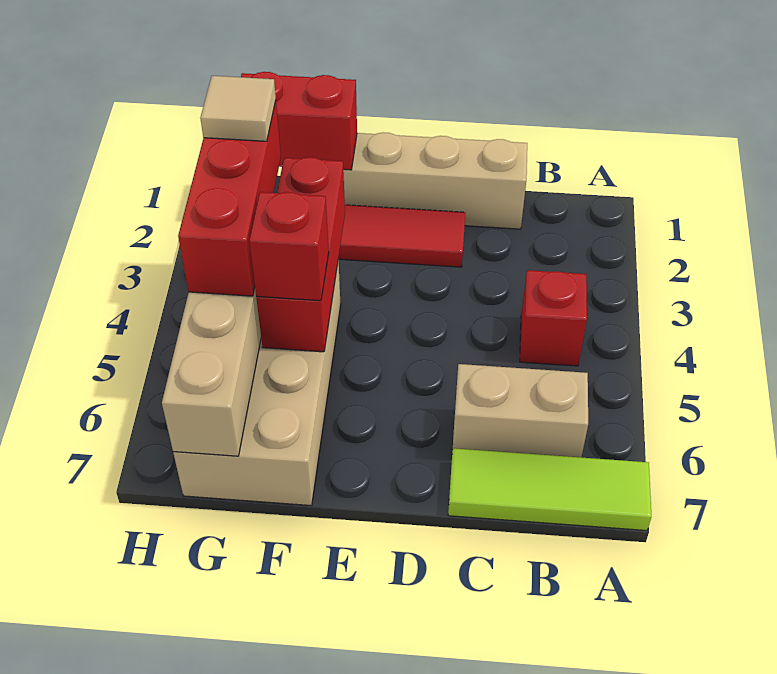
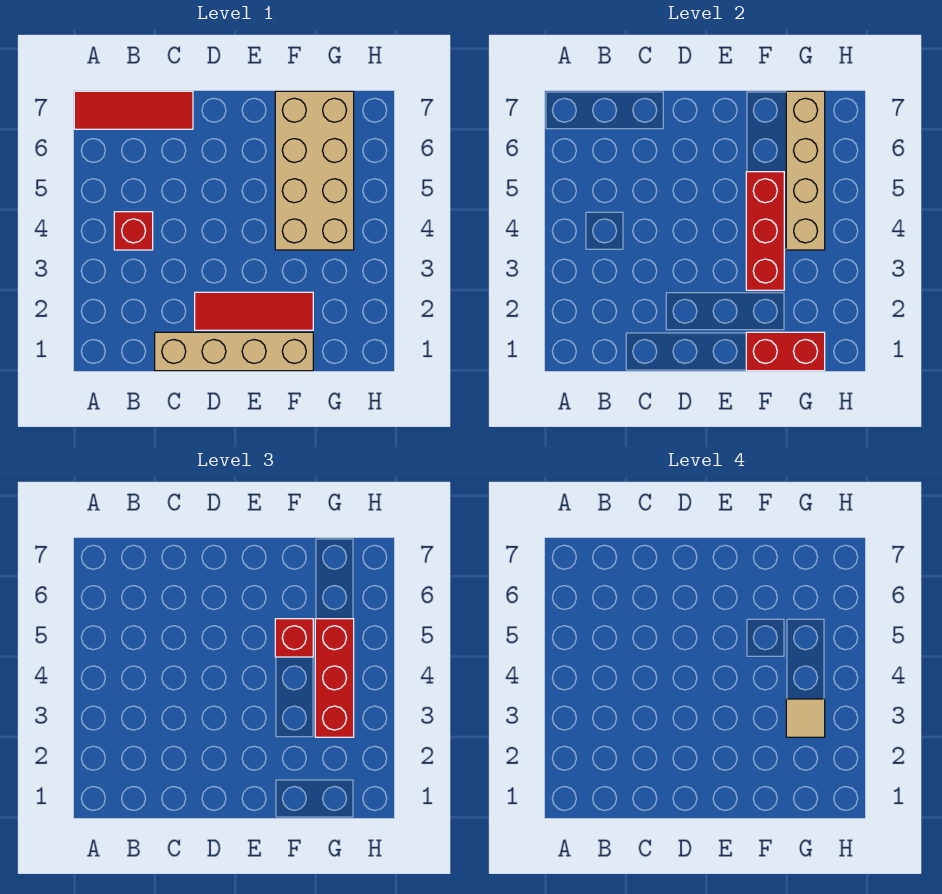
lime tile A7:C7 level 1 -> red tile A7:C7 level 1
tan brick B6:C6 level 1 -> none

